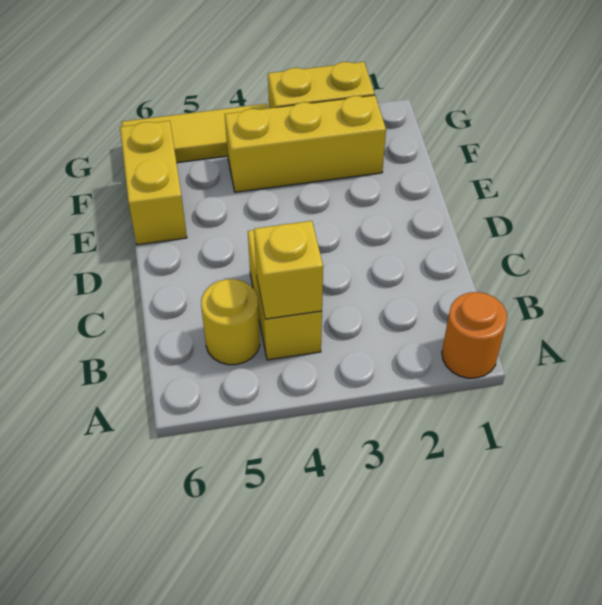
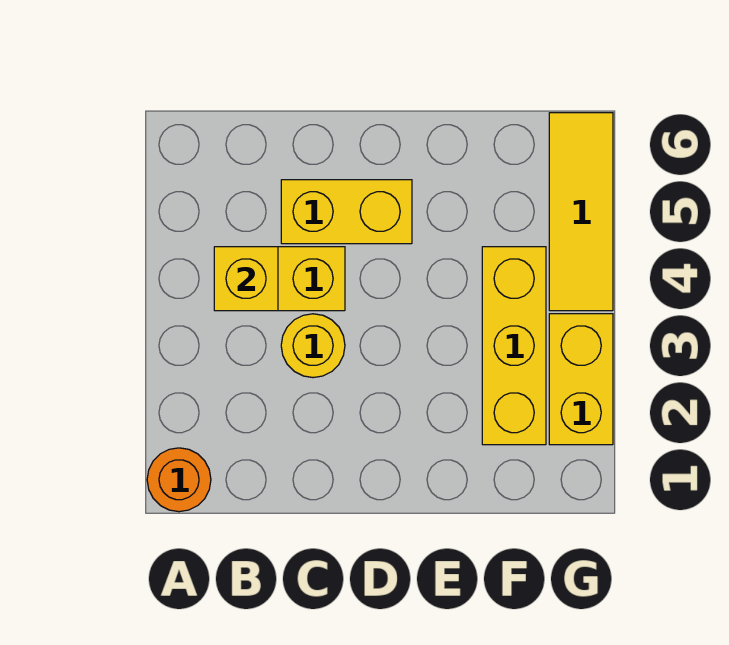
yellow round brick B5 level 1 -> yellow round brick C3 level 1
yellow brick E6:F6 level 1 -> yellow brick C5:D5 level 1

